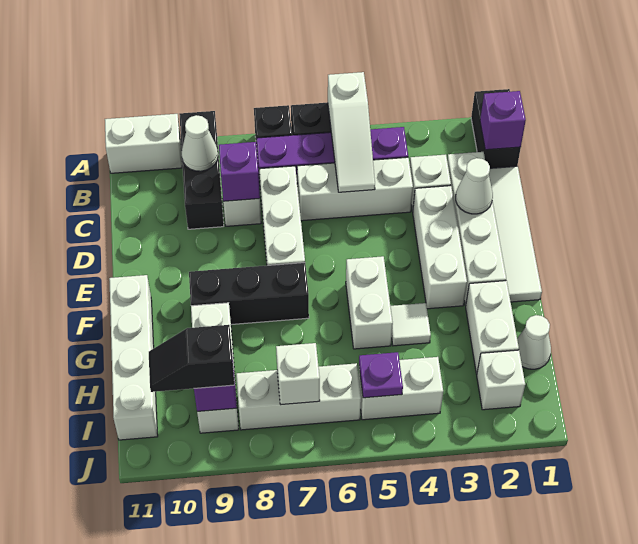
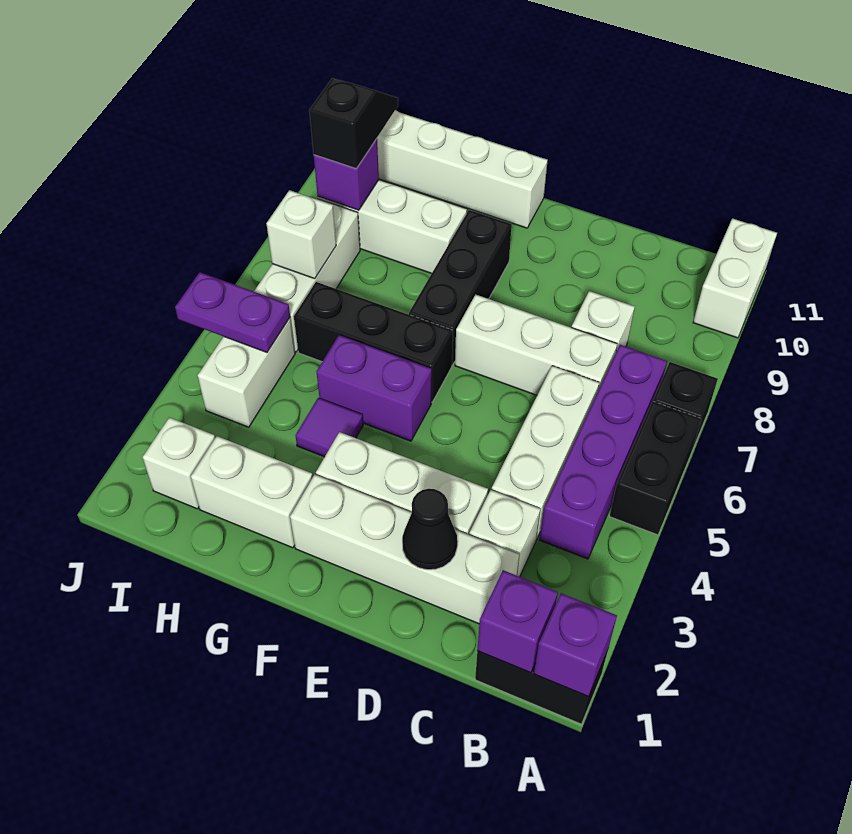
white slope A5:C5 level 2 top A -> none
black brick A9:C9 level 1 -> black brick F6:H6 level 1
white cone B9 level 2 -> none
white tile C1:F1 level 1 -> none
purple brick C8 level 2 -> purple brick A1 level 2
white cone D2 level 2 -> black cone D2 level 2
white brick F5:G5 level 1 -> purple brick F5:G5 level 1
white tile G4 level 1 -> purple tile G4 level 1
white cone H1 level 1 -> none
purple plate I5 level 2 -> purple plate I5:J5 level 2

